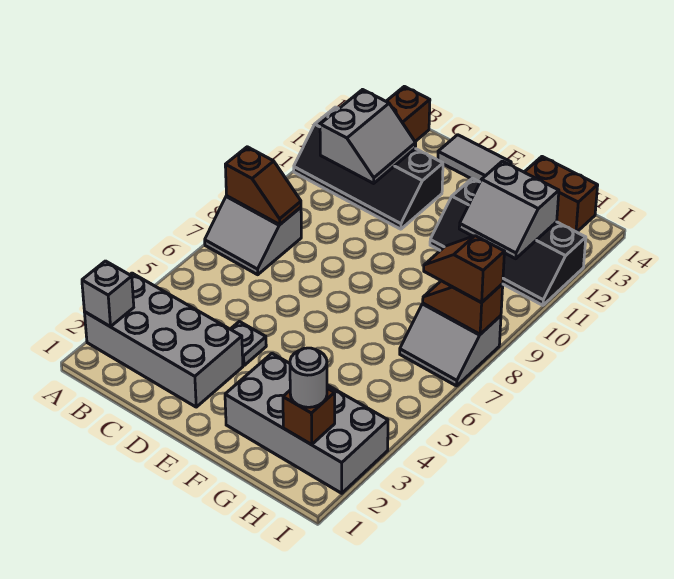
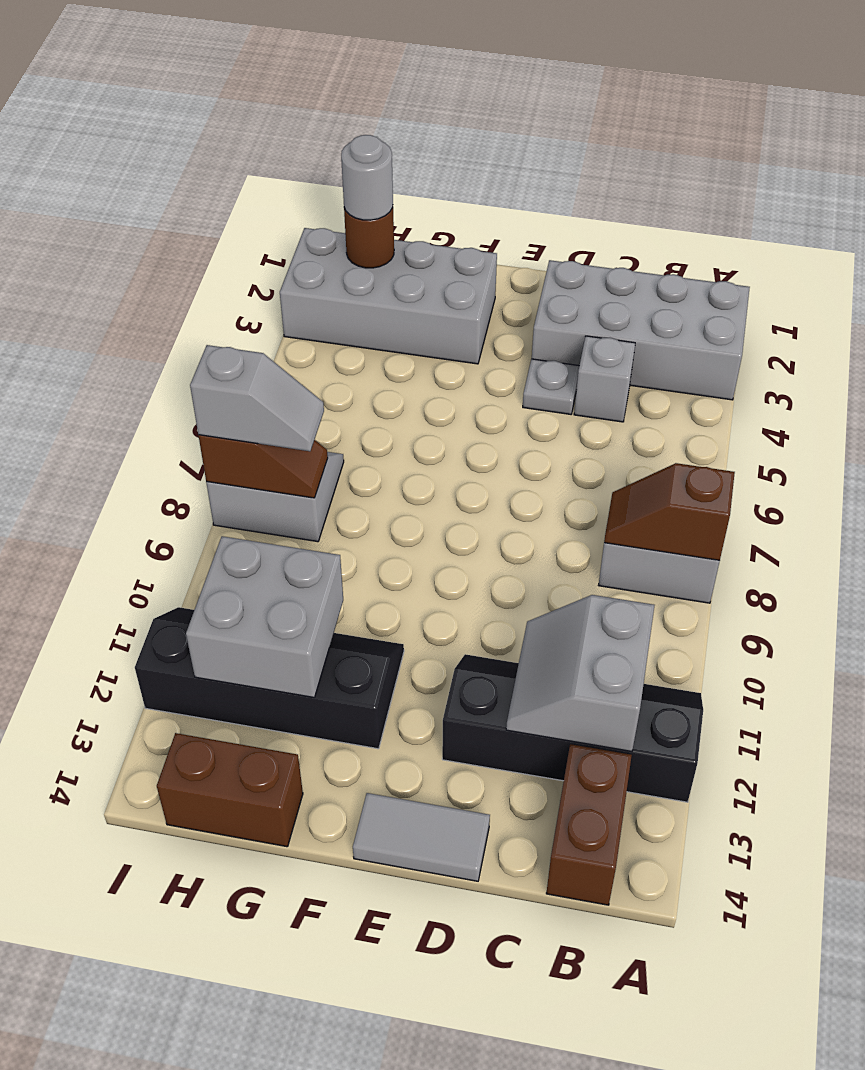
grey brick A2 level 2 -> grey brick C4 level 1
grey slope G11:H12 level 2 top 12 -> grey brick G11:H12 level 2
brown brick H2 level 2 -> brown round brick H2 level 2
brown slope H8:I8 level 3 top I -> grey slope H8:I8 level 3 top I

